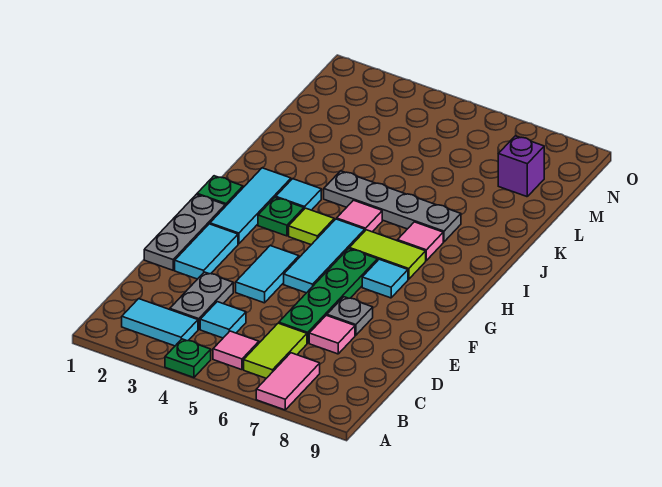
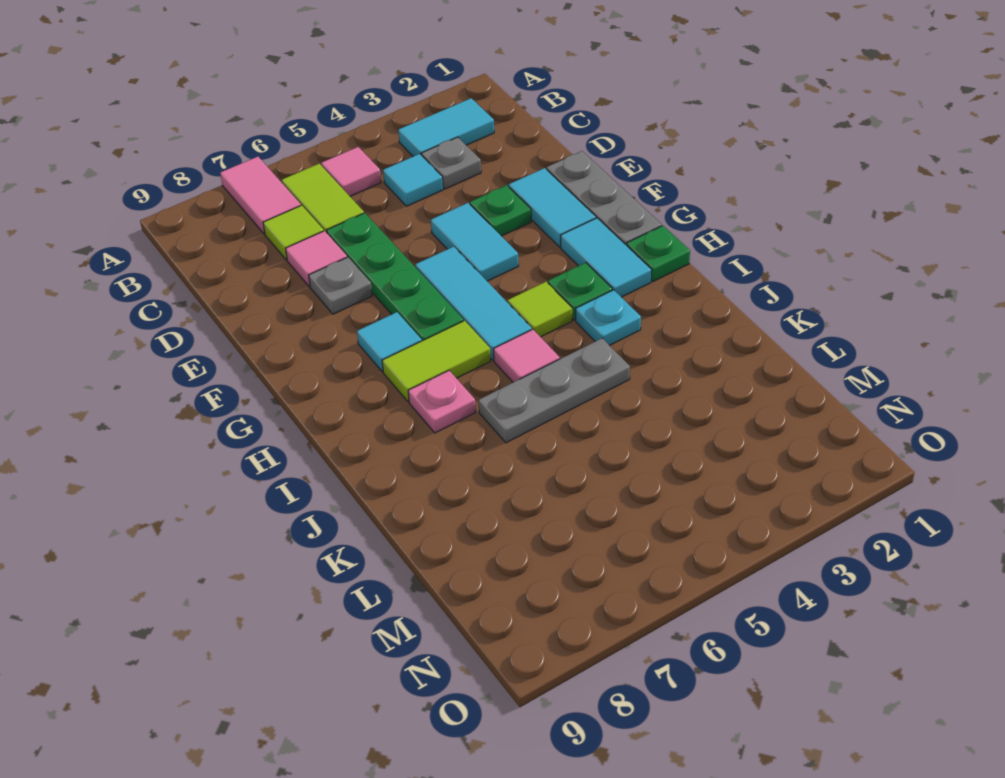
green plate A4 level 1 -> green plate E3 level 1
grey plate C3:D3 level 1 -> grey plate C3 level 1
none -> lime tile C7 level 1
cyan tile G2:I2 level 1 -> cyan tile G2:H2 level 1
cyan tile I3 level 1 -> cyan plate I3 level 1
pink tile I7 level 1 -> pink plate I7 level 1
grey plate J4:J7 level 1 -> grey plate J4:J6 level 1
purple brick M8 level 1 -> none

